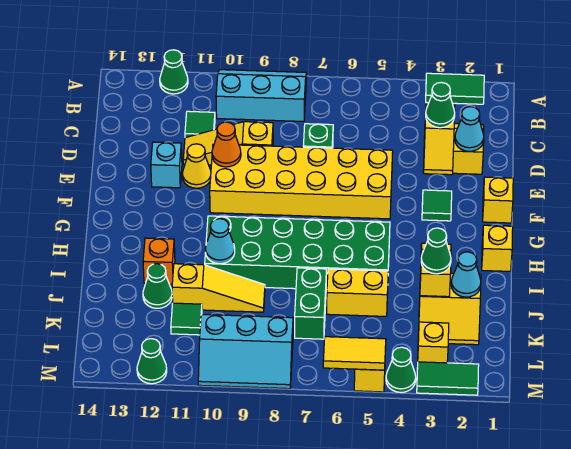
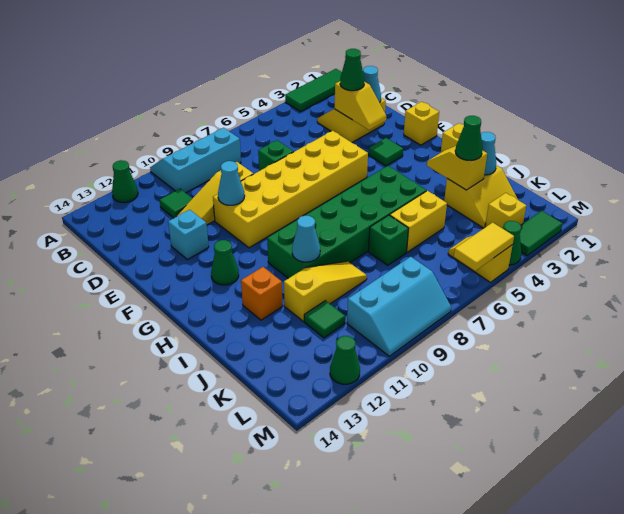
green tile A2:A3 level 1 -> green tile A1:A3 level 1
orange cone E10 level 2 -> cyan cone E10 level 2
yellow cone E11 level 1 -> none
green brick J7:K7 level 1 -> green brick J7 level 1
green cone J12 level 1 -> green cone G12 level 1

